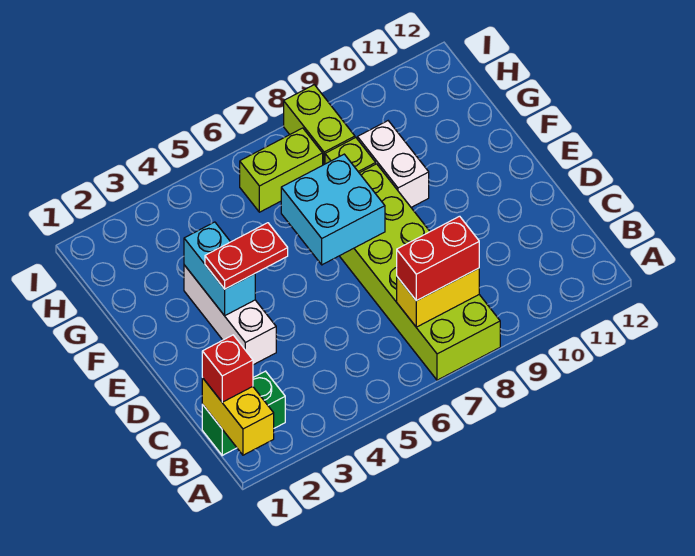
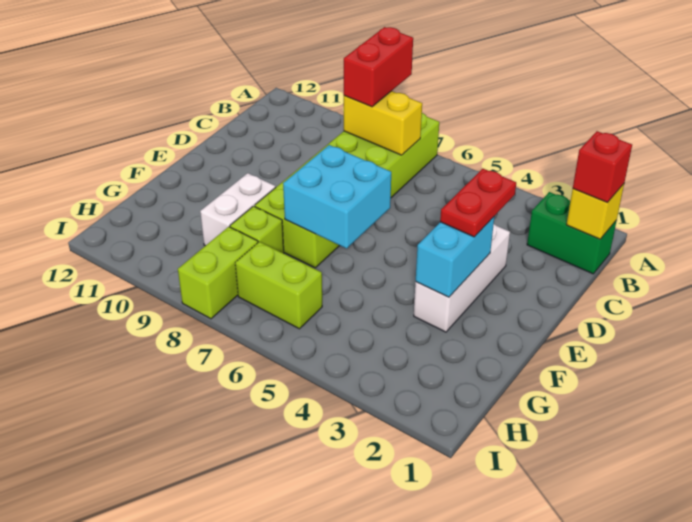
yellow brick A1:B1 level 2 -> yellow brick B1 level 2
red brick B7:B8 level 3 -> red brick A8:B8 level 3
red plate E3:E4 level 3 -> red plate D3:E3 level 3

